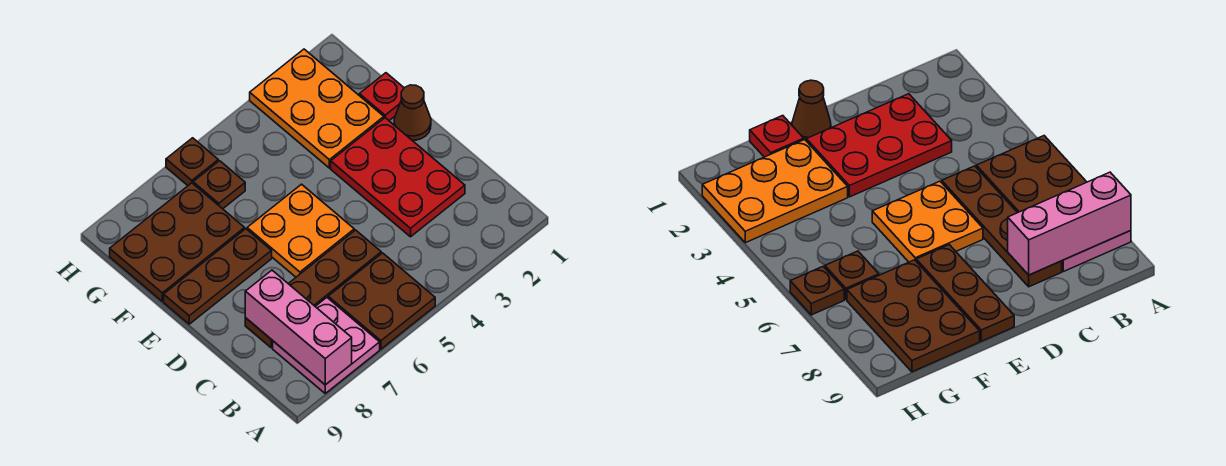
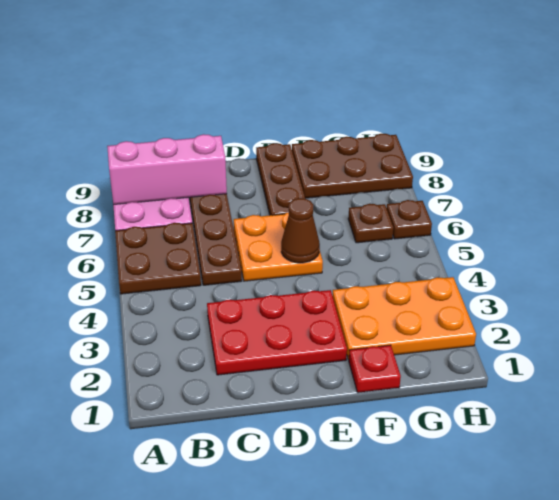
brown cone E1 level 1 -> brown cone E5 level 2
brown plate F7:G9 level 1 -> brown plate F8:H9 level 1

